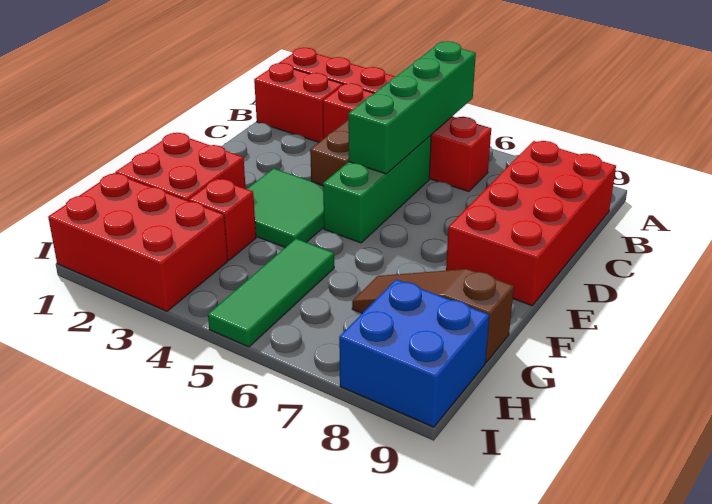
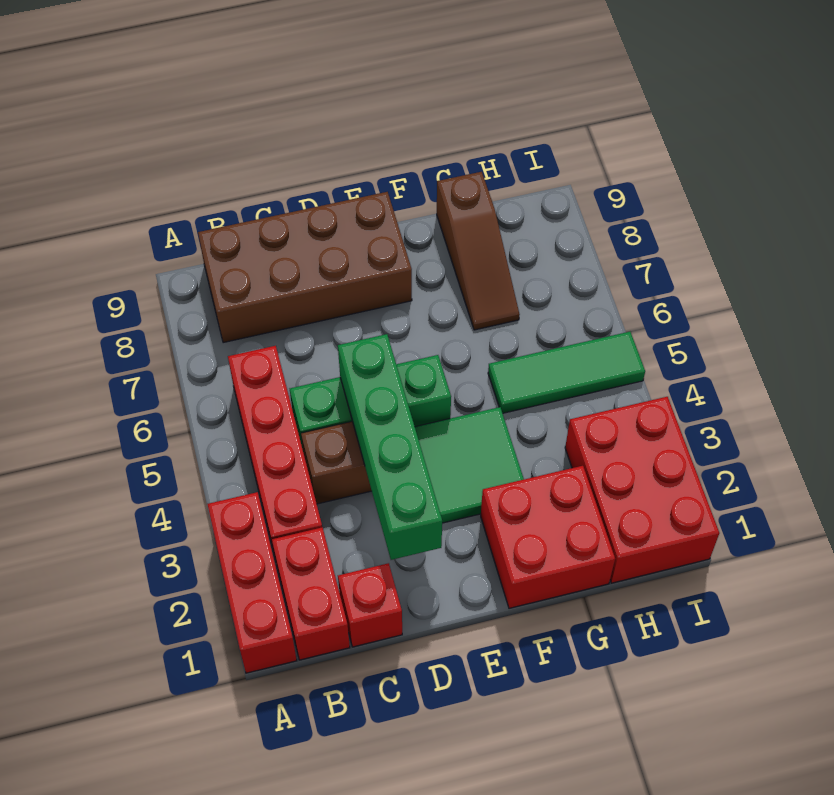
green brick A5:D5 level 2 -> green brick D2:D5 level 2
red brick B8:E9 level 1 -> brown brick B8:E9 level 1
red brick G3 level 1 -> red brick C1 level 1
blue brick H8:I9 level 1 -> none

